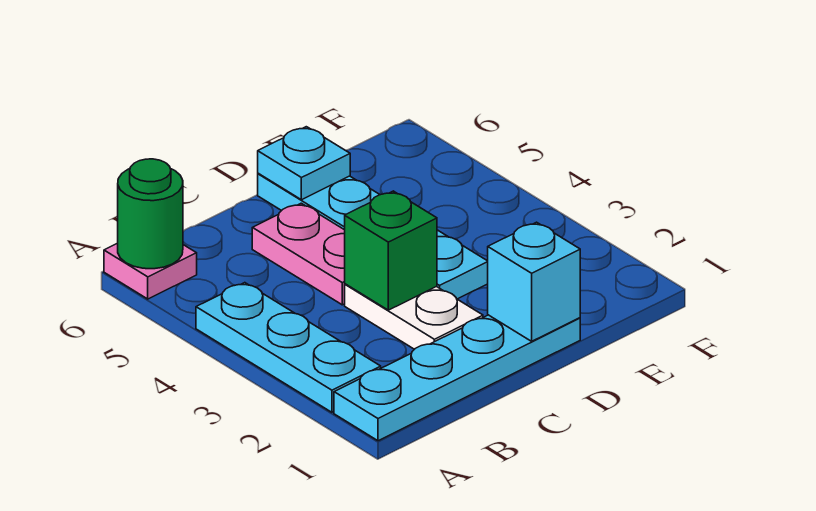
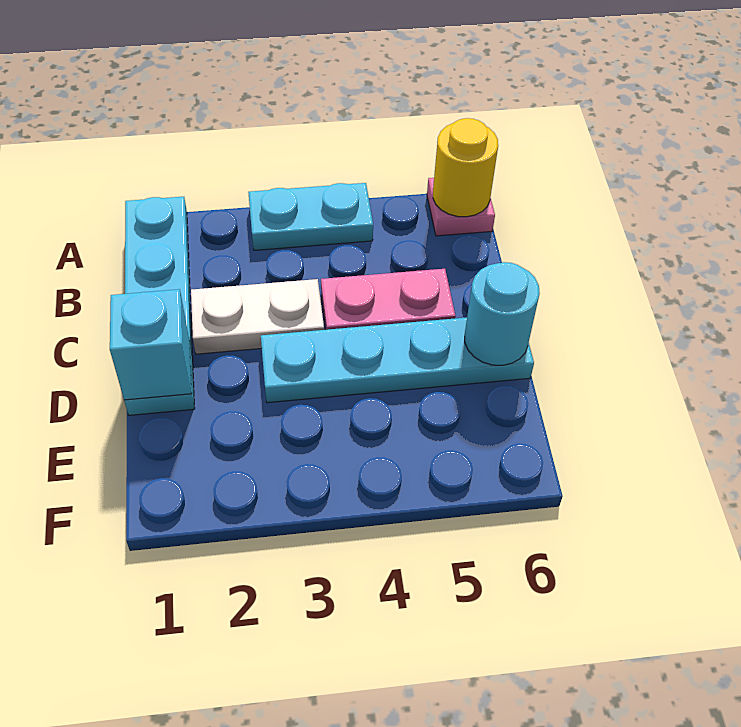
cyan plate A2:A4 level 1 -> cyan plate A3:A4 level 1
green round brick A6 level 2 -> yellow round brick A6 level 2
green brick C3 level 2 -> none
cyan plate D6 level 2 -> cyan round brick D6 level 2

